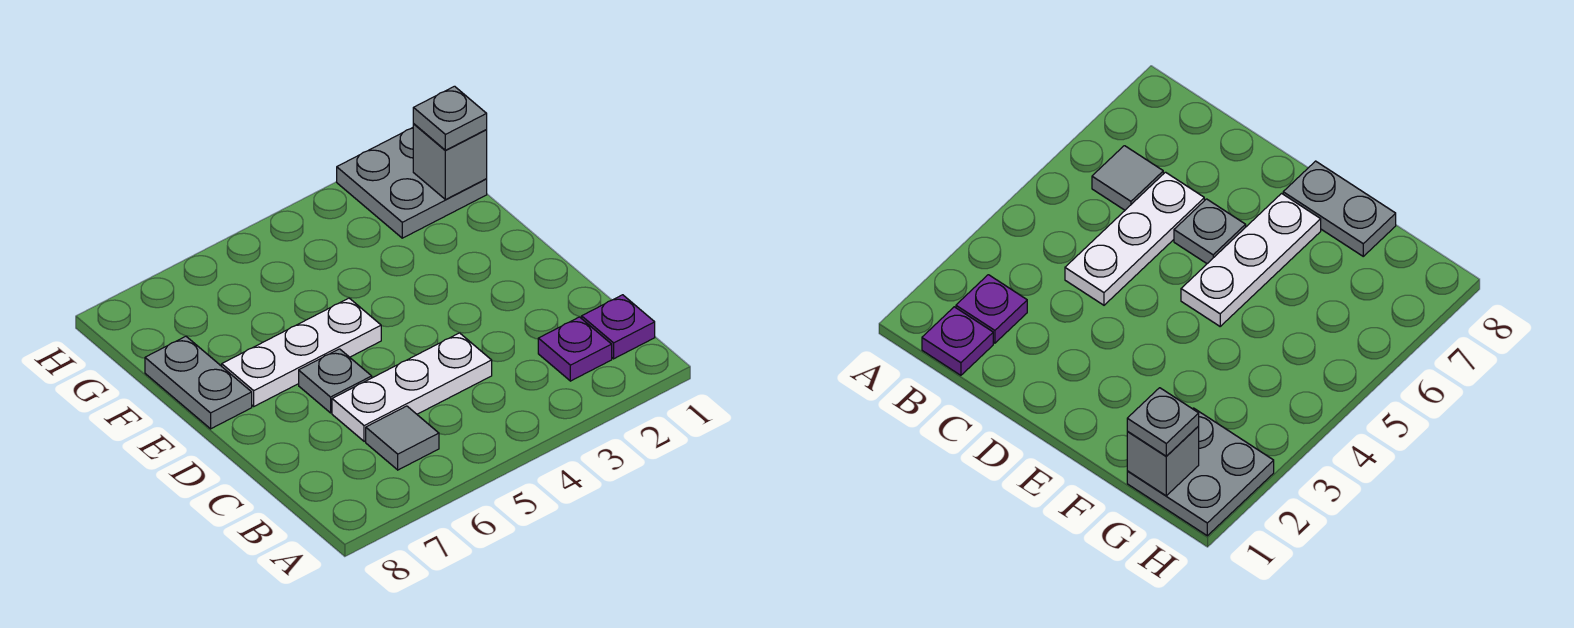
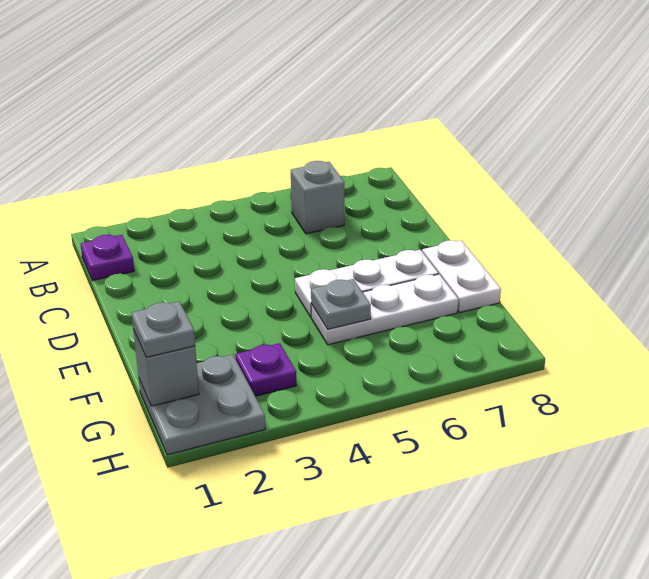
purple plate B2 level 1 -> purple plate G3 level 1
grey tile B6 level 1 -> grey brick B6 level 1
white plate C4:C6 level 1 -> white plate F5:F7 level 1
grey plate D6 level 1 -> grey plate F5 level 2
grey plate E8:F8 level 1 -> white plate E8:F8 level 1

